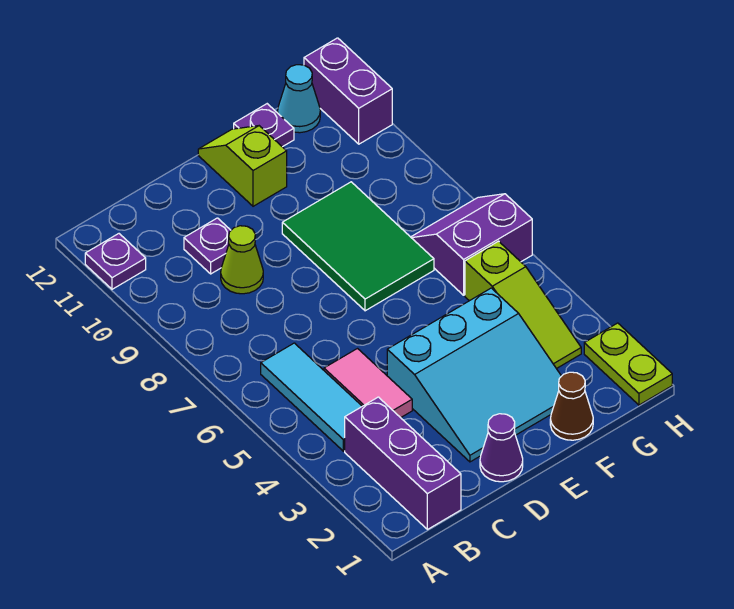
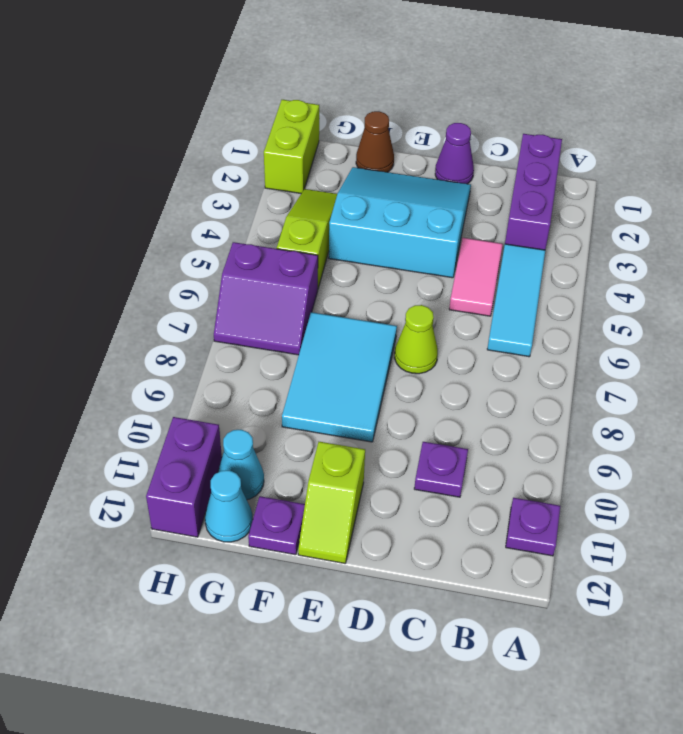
lime cone C9 level 1 -> lime cone D7 level 1
green tile E7:F9 level 1 -> cyan tile E7:F9 level 1
none -> cyan cone G11 level 1
lime plate H1:H2 level 1 -> lime brick H1:H2 level 1

